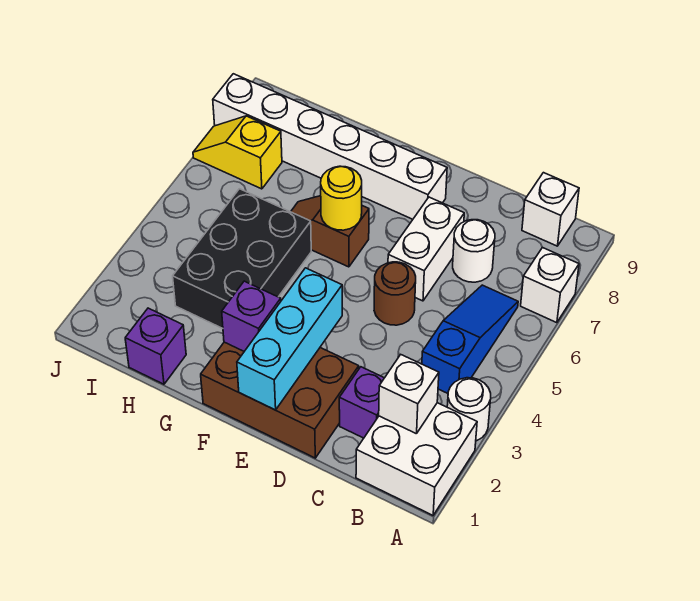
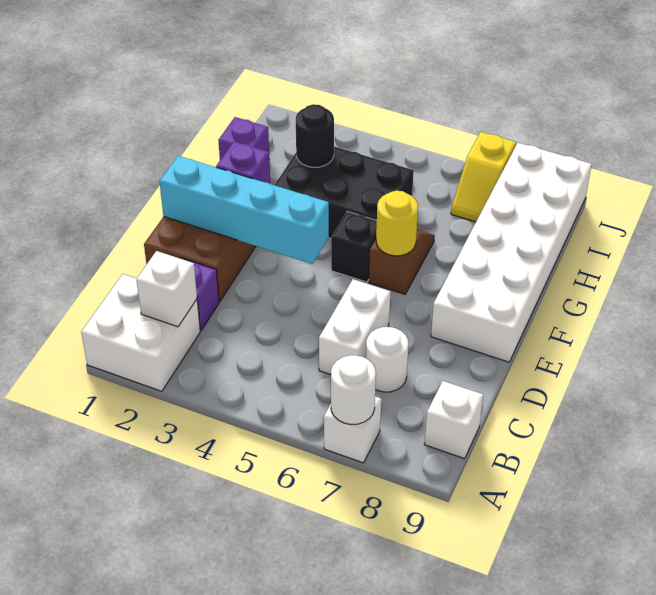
white round brick A3 level 1 -> white round brick A7 level 2
blue slope B4:B6 level 1 top 4 -> none
brown round brick D5 level 1 -> none
white brick D6:D7 level 1 -> white brick C6:D6 level 1
cyan brick E1:E3 level 2 -> cyan brick E1:E4 level 2
white brick E8:J8 level 1 -> white brick E8:J9 level 1
none -> black brick F5 level 1
none -> black round brick H3 level 2
yellow slope I7:J7 level 1 top I -> yellow slope I7:J7 level 1 top J

